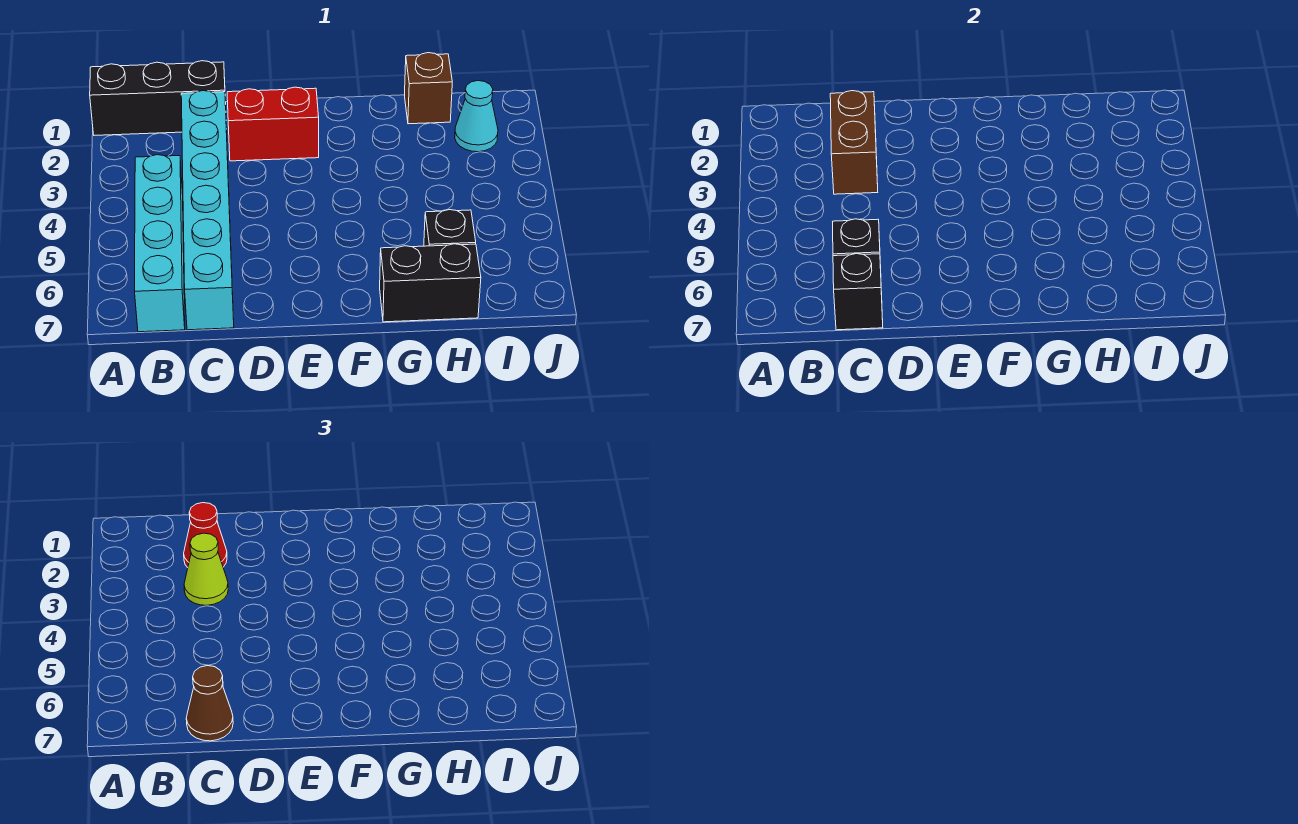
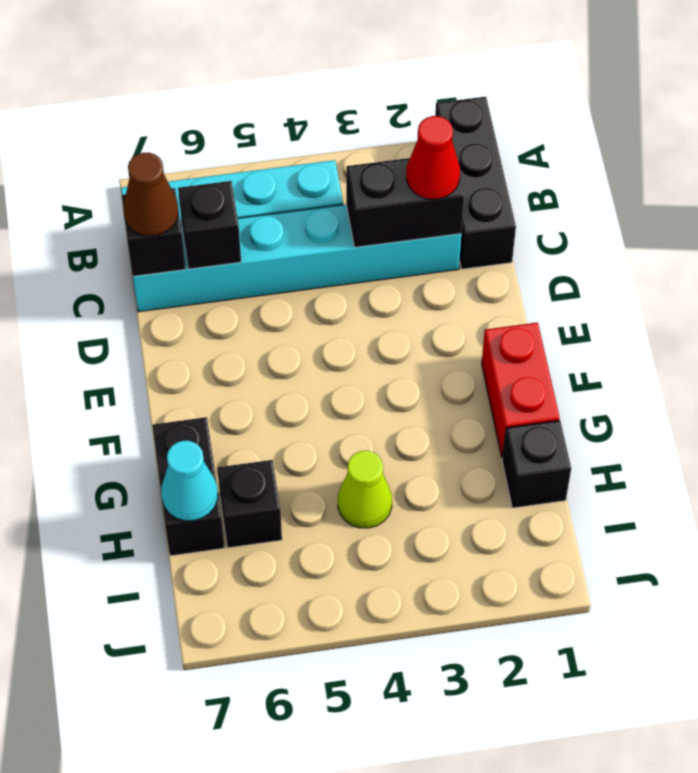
brown brick C2:C3 level 2 -> black brick C2:C3 level 2
lime cone C3 level 3 -> lime cone H4 level 1
red brick D2:E2 level 1 -> red brick F1:G1 level 1
brown brick H1 level 1 -> black brick H1 level 1
cyan cone I2 level 1 -> cyan cone H7 level 2

